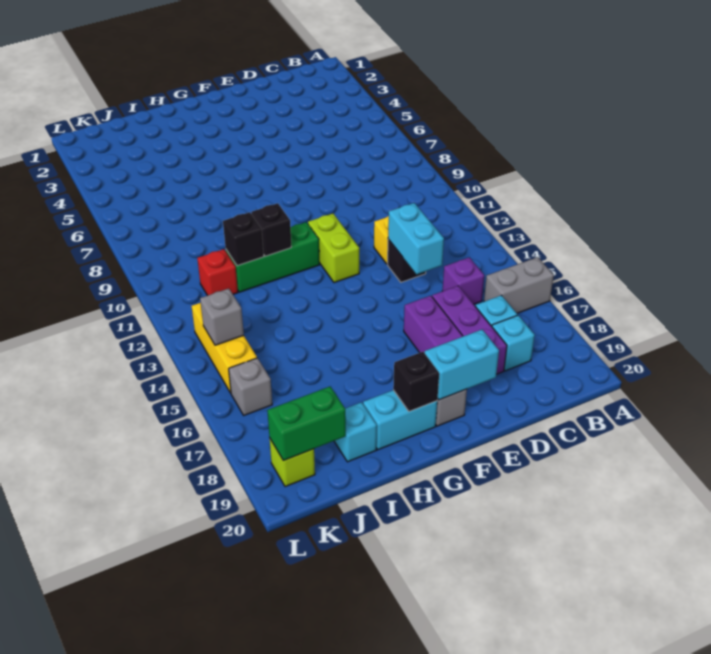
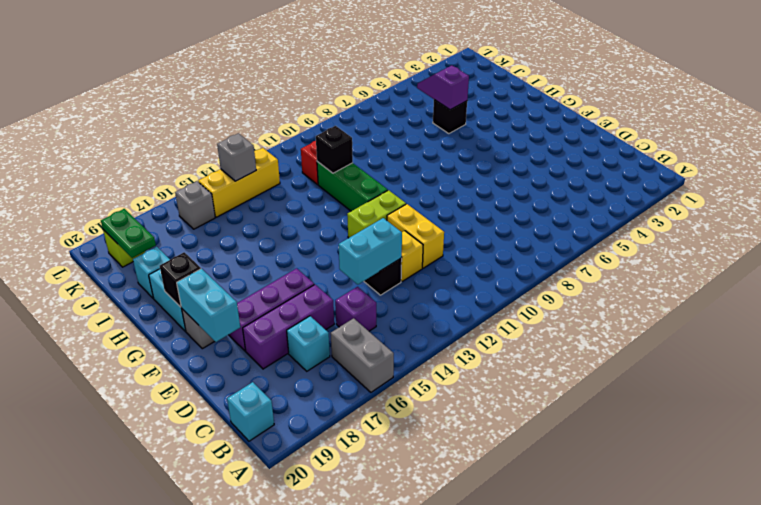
cyan brick C18 level 1 -> cyan brick B20 level 1
none -> yellow brick D11:E11 level 1
black brick H11 level 2 -> black brick I5 level 1
none -> purple slope I5:J5 level 2 top I
green brick J19:K19 level 2 -> green plate J19:K19 level 2

